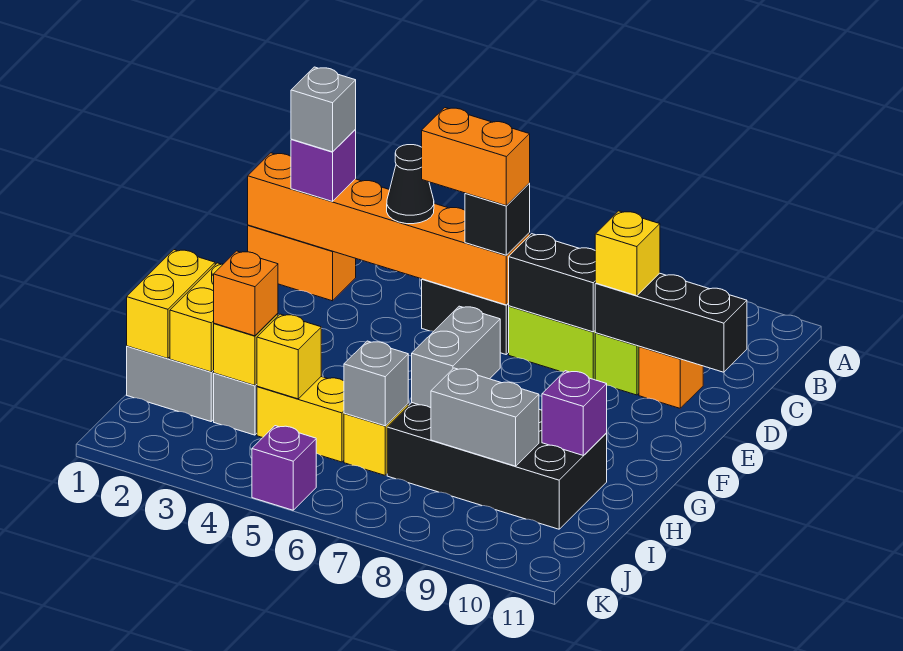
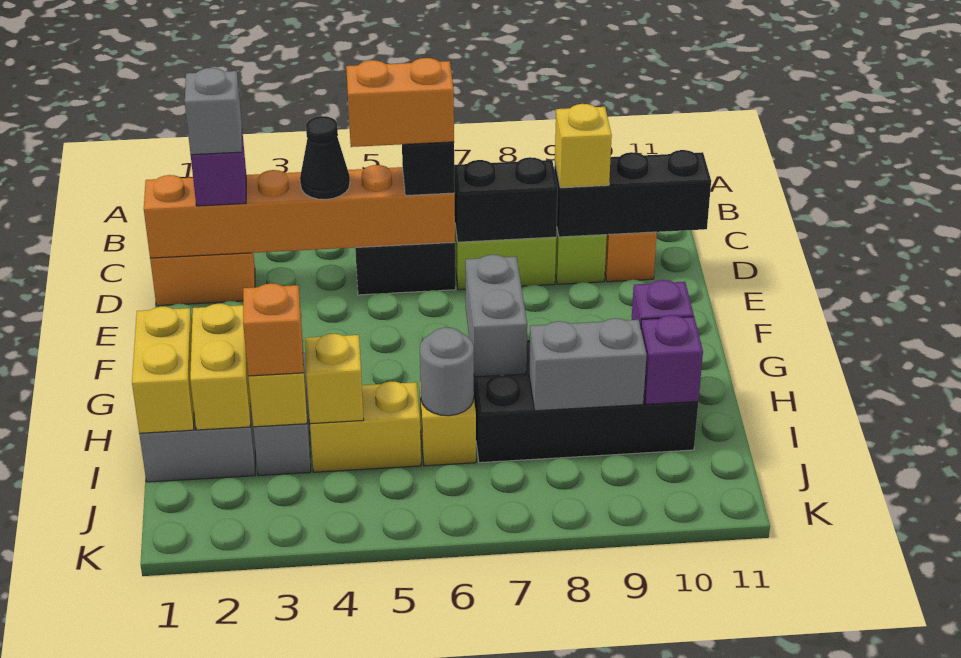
grey brick I6 level 2 -> grey round brick I6 level 2
purple brick K5 level 1 -> purple brick I10 level 2

